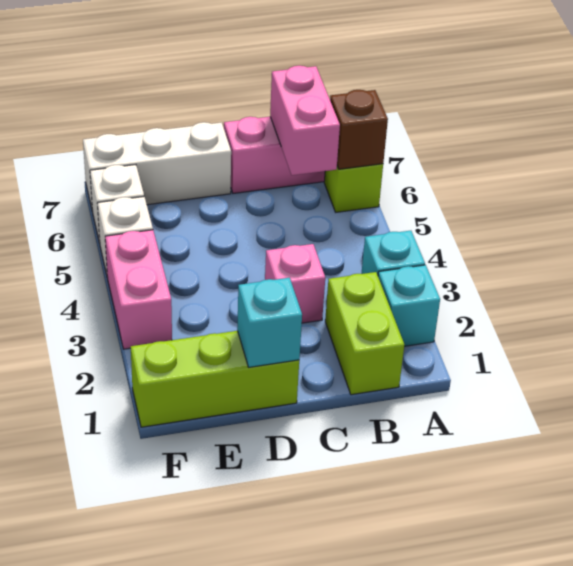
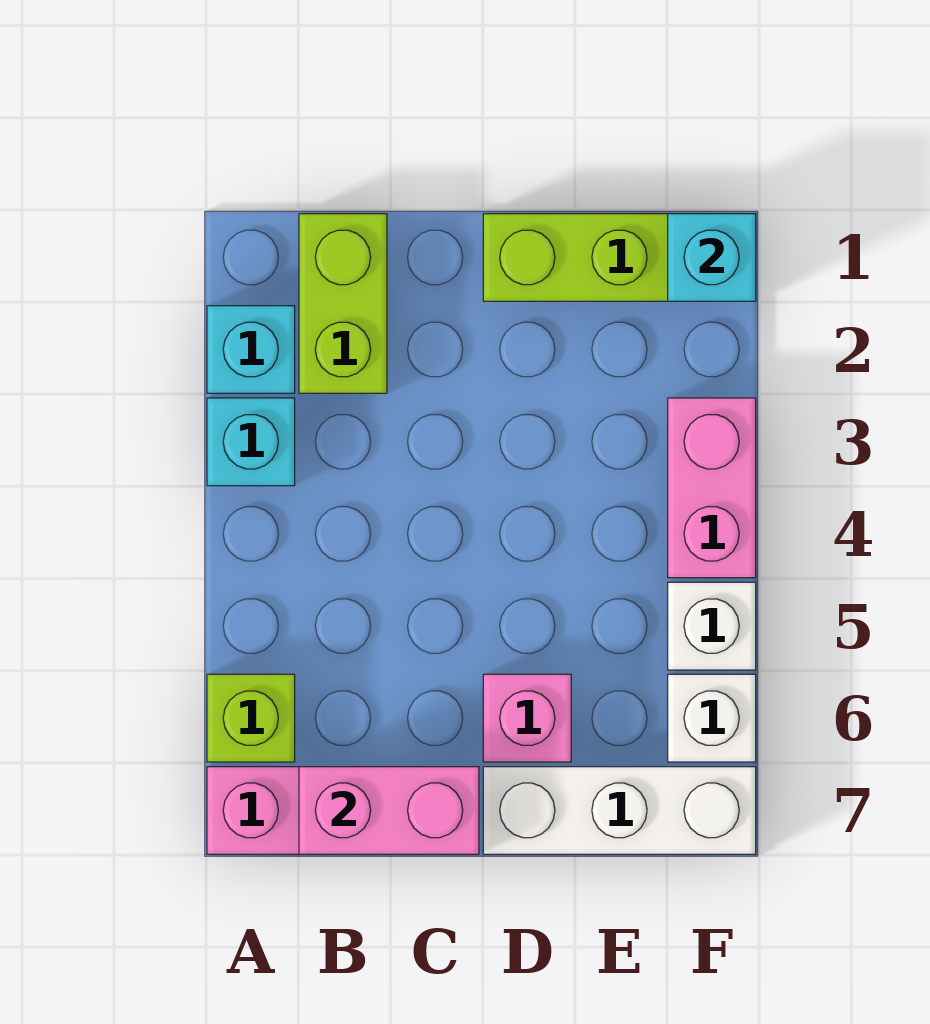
brown brick A6 level 2 -> none
pink brick B6:B7 level 2 -> pink brick B7:C7 level 2
pink brick C3 level 1 -> pink brick D6 level 1
cyan brick D1 level 2 -> cyan brick F1 level 2

